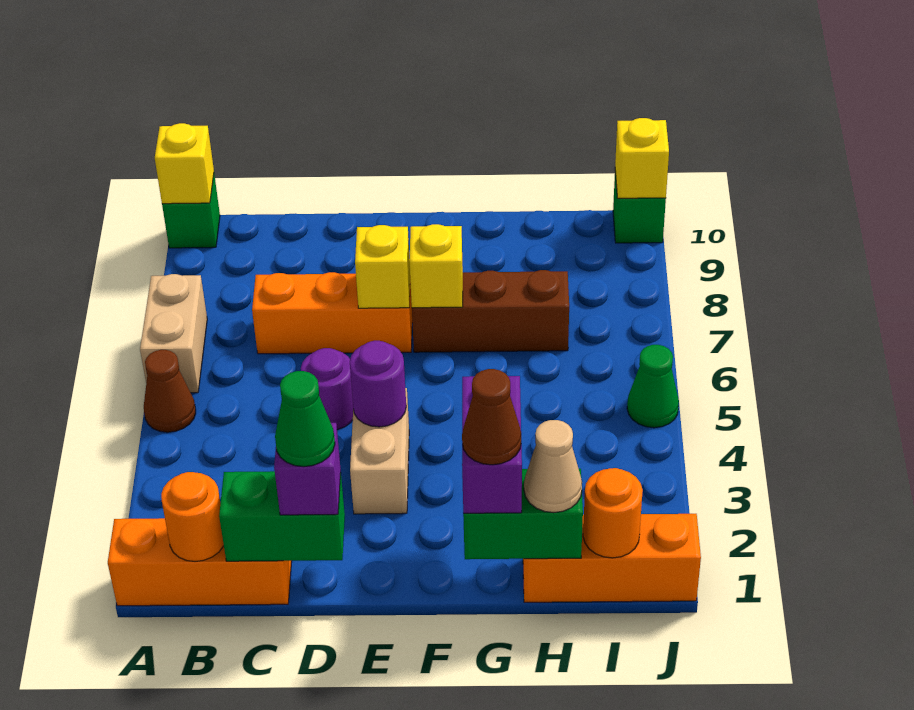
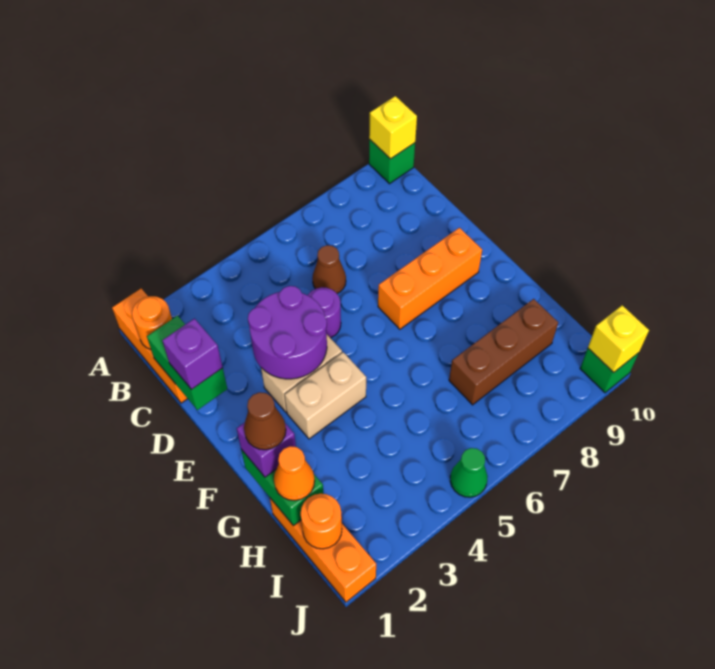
brown cone A5 level 1 -> brown cone C6 level 1
tan brick A6:A7 level 1 -> tan brick F3:F4 level 1
orange brick C7:E7 level 1 -> orange brick E7:E9 level 1
green cone D1 level 4 -> none
purple round brick E4 level 2 -> purple round brick D3:E4 level 2
yellow brick E7 level 2 -> none
brown brick F7:H7 level 1 -> brown brick H7:H9 level 1
yellow brick F7 level 2 -> none
purple brick G1:G2 level 3 -> purple brick G1 level 3
tan cone H1 level 3 -> orange cone H1 level 3

